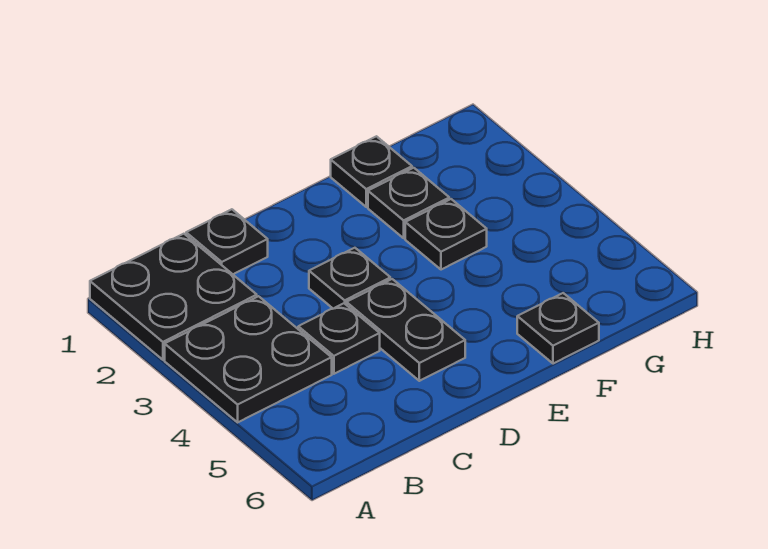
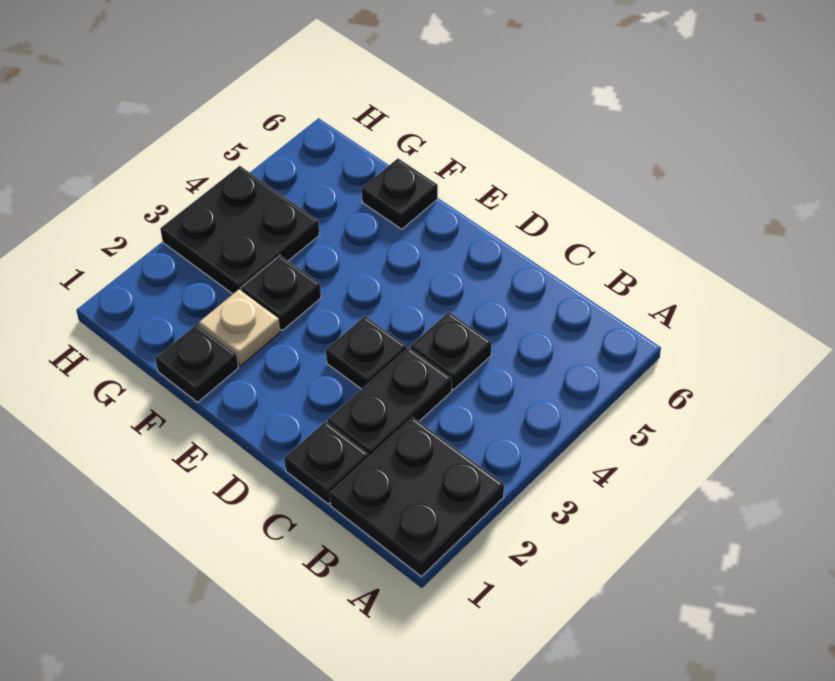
black plate A3:B4 level 1 -> black plate G3:H4 level 1
black plate D4:D5 level 1 -> black plate C2:C3 level 1
black plate F2 level 1 -> tan plate F2 level 1

